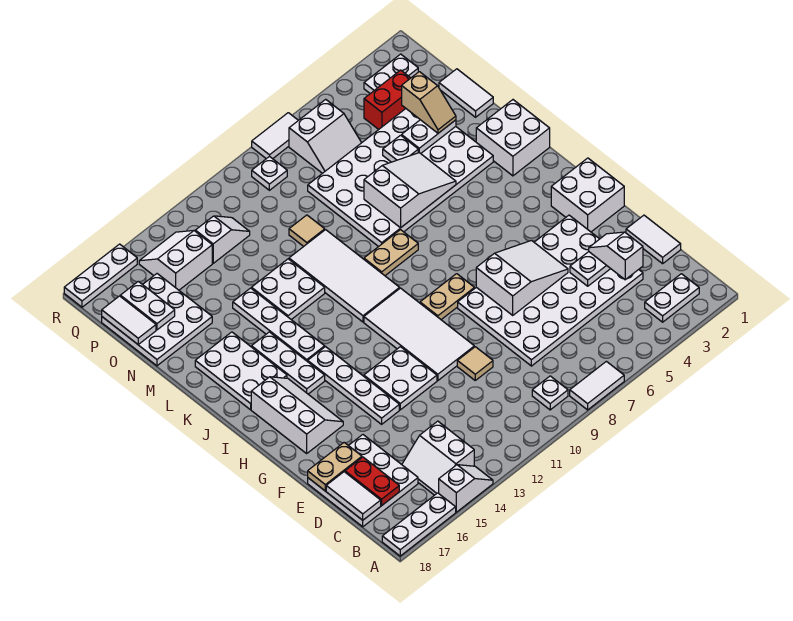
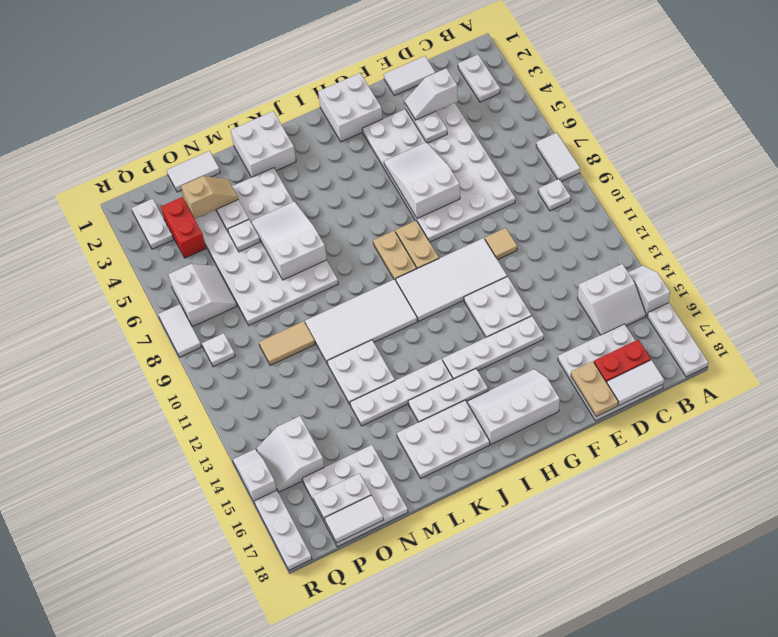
tan plate K8:K9 level 1 -> tan plate I8:I9 level 1
tan tile N10 level 1 -> tan tile N10:O10 level 1
white slope P12:P13 level 1 top 13 -> white slope R14:R15 level 1 top 15

